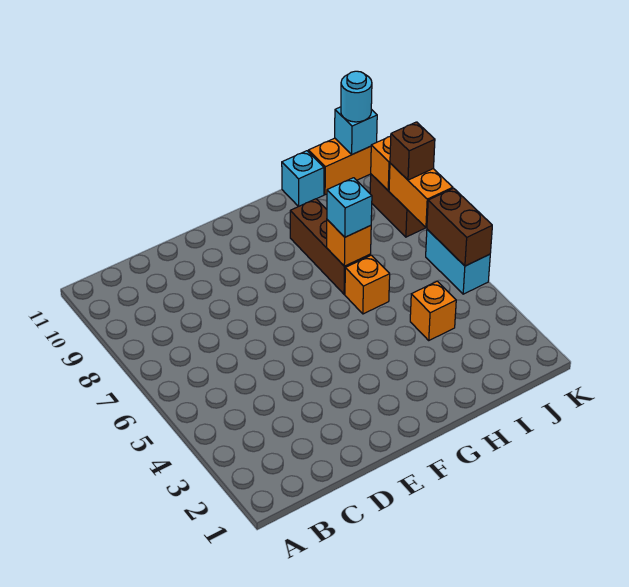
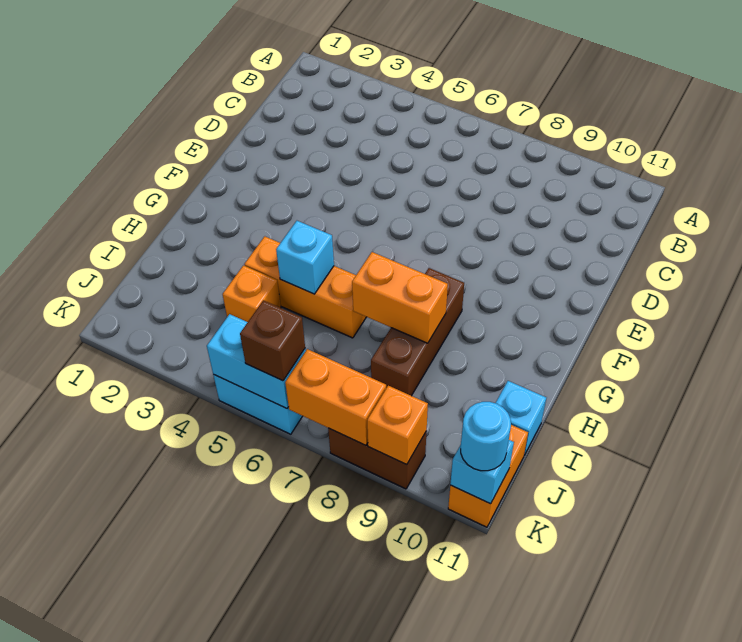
orange brick H6 level 1 -> orange brick H4:H6 level 1
brown brick H7:H9 level 1 -> brown brick G8:I8 level 1
orange brick H7 level 2 -> orange brick H7:H8 level 2
cyan brick H7 level 3 -> cyan brick H5 level 2
brown brick K5:K6 level 2 -> cyan brick K5:K6 level 2
brown brick K8 level 3 -> brown brick K6 level 3

